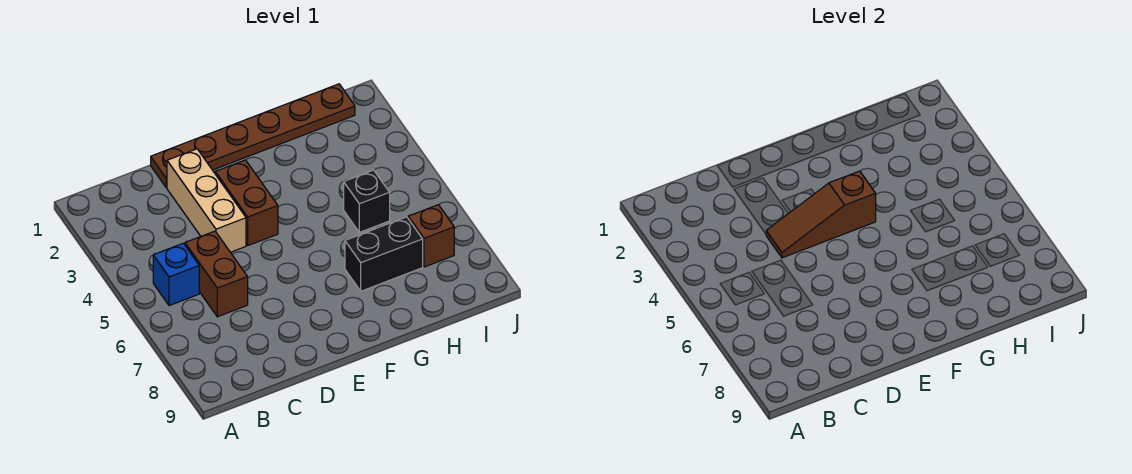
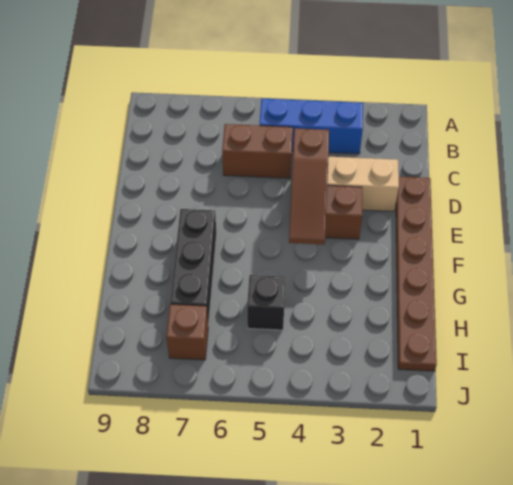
blue brick B5 level 1 -> blue brick B3:B5 level 1
brown slope D4:F4 level 2 top F -> brown slope D4:F4 level 2 top D
black brick G7:H7 level 1 -> black brick F7:H7 level 1

